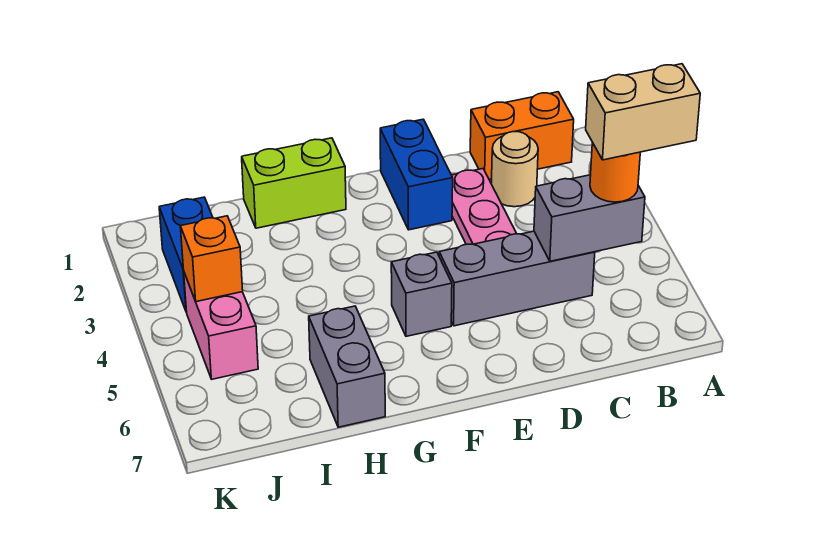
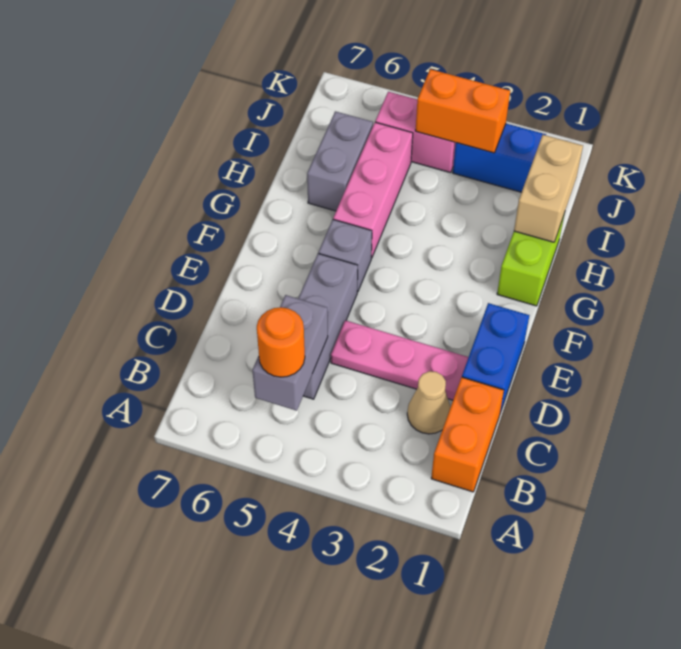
tan brick A5:B5 level 4 -> tan brick H1:I1 level 2
tan round brick C2 level 1 -> tan cone C2 level 1
blue brick E1:E2 level 1 -> blue brick D1:E1 level 1
none -> pink brick G5:I5 level 1
grey brick H6:H7 level 1 -> grey brick H6:I6 level 1
orange brick J4 level 2 -> orange brick J3:J4 level 2

